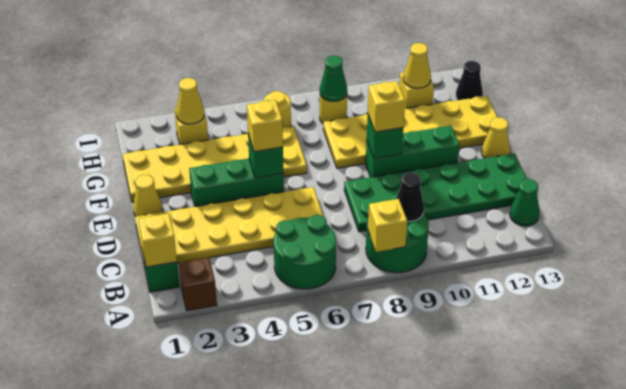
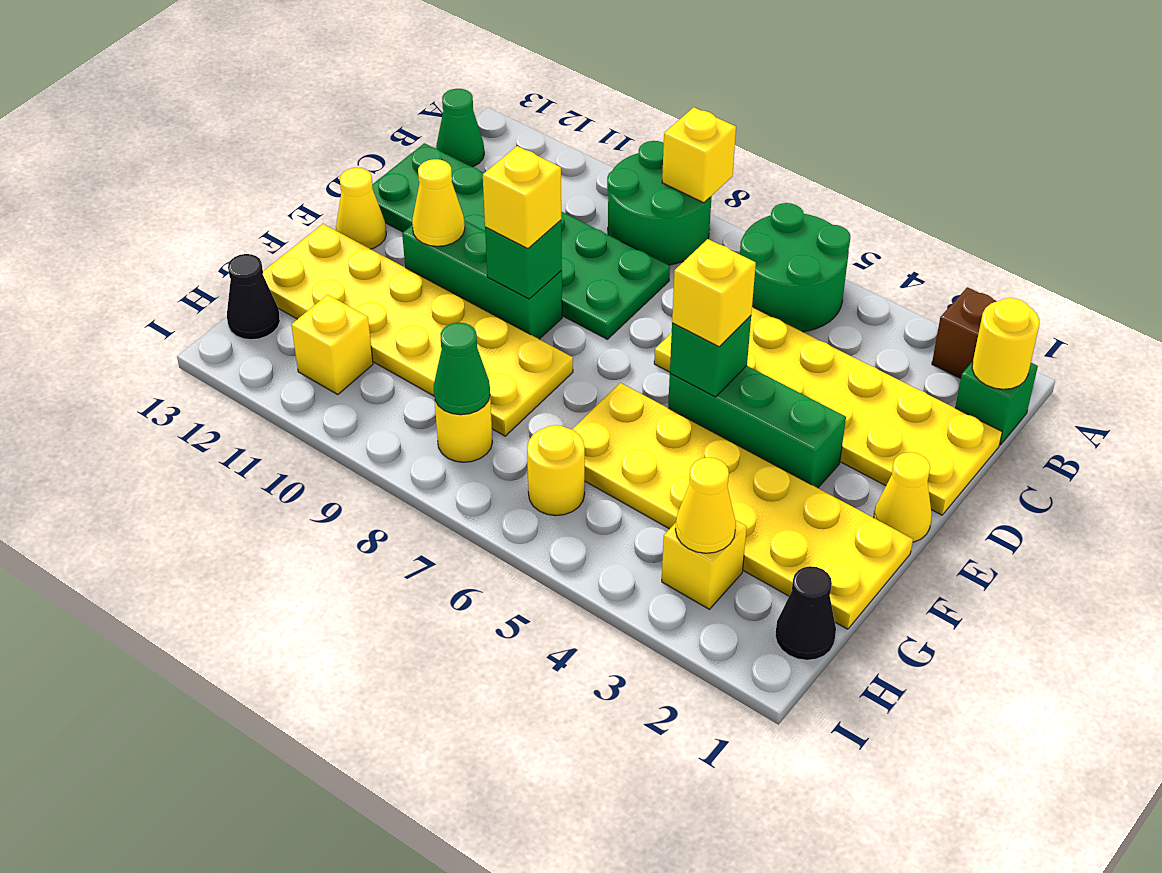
yellow brick B1 level 2 -> yellow round brick B1 level 2
black cone B9 level 2 -> black cone H1 level 1
yellow cone H11 level 2 -> yellow cone E11 level 2

